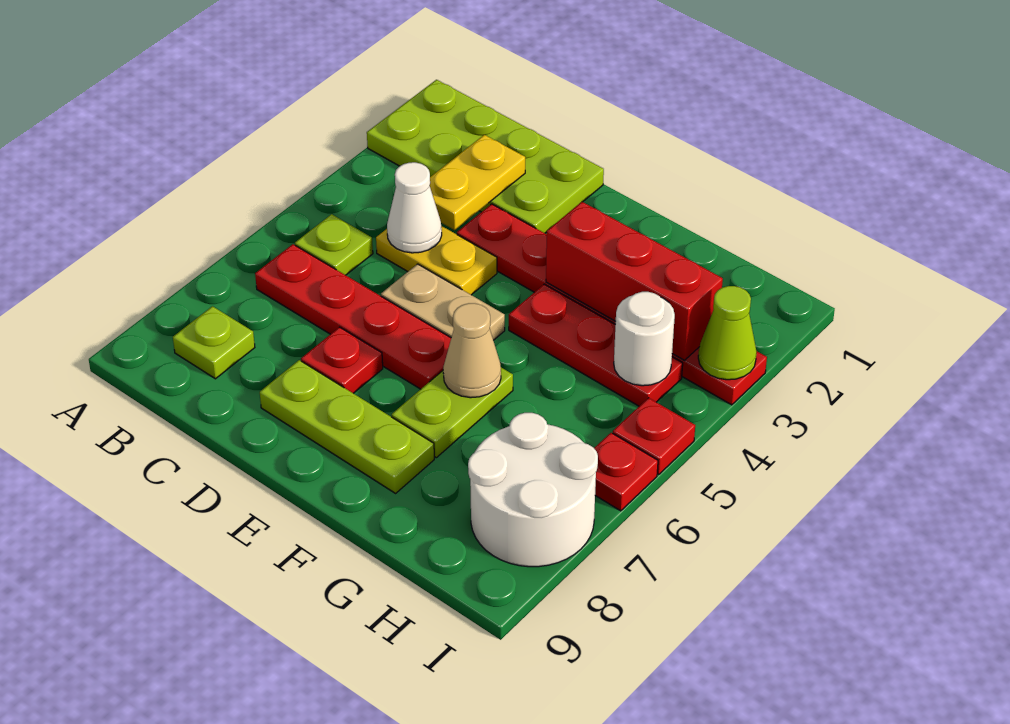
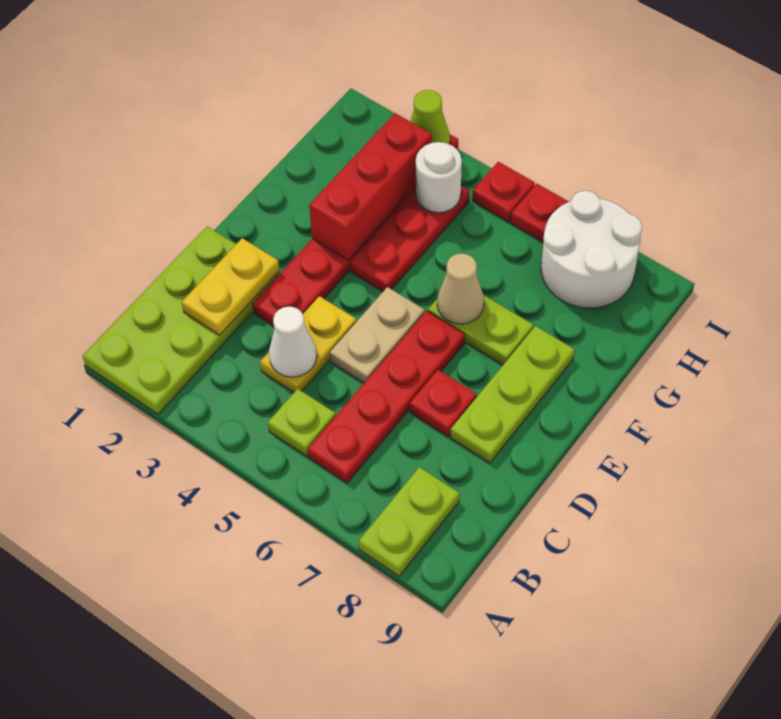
lime plate B8 level 1 -> lime plate A8:B8 level 1
yellow plate C2:C3 level 2 -> yellow plate C2:D2 level 2

